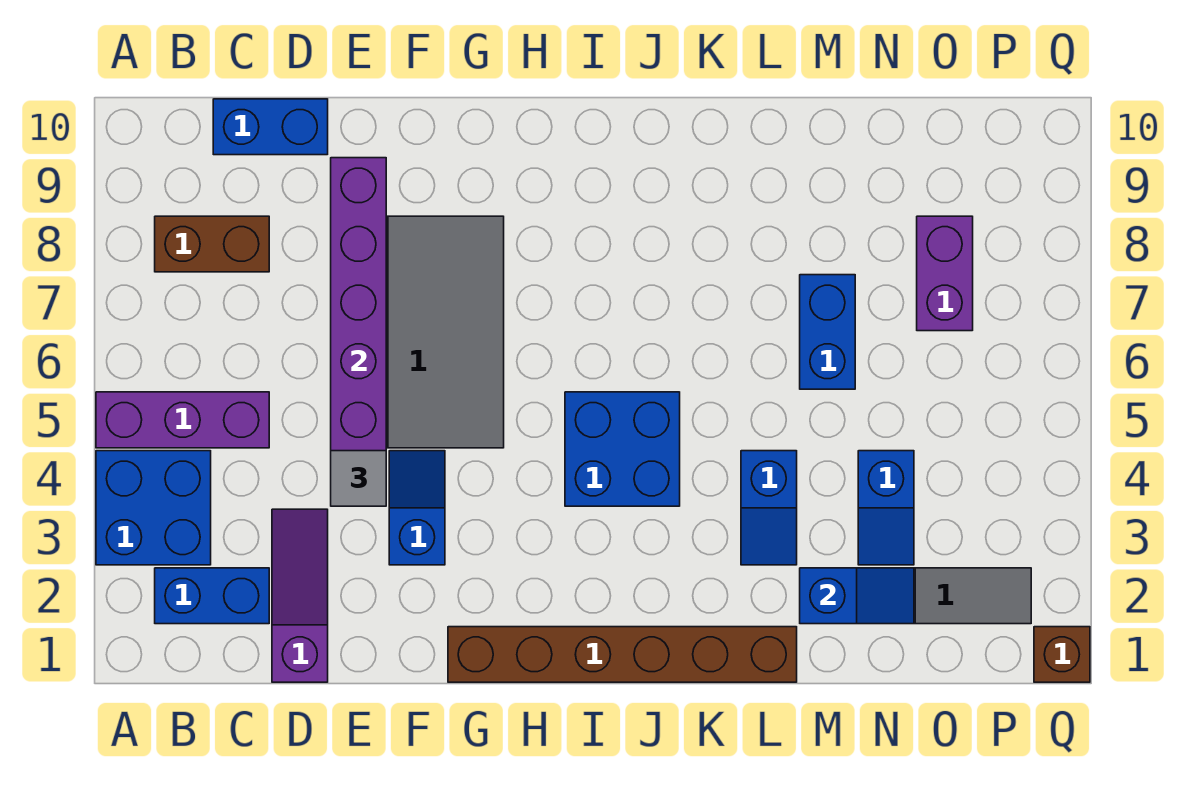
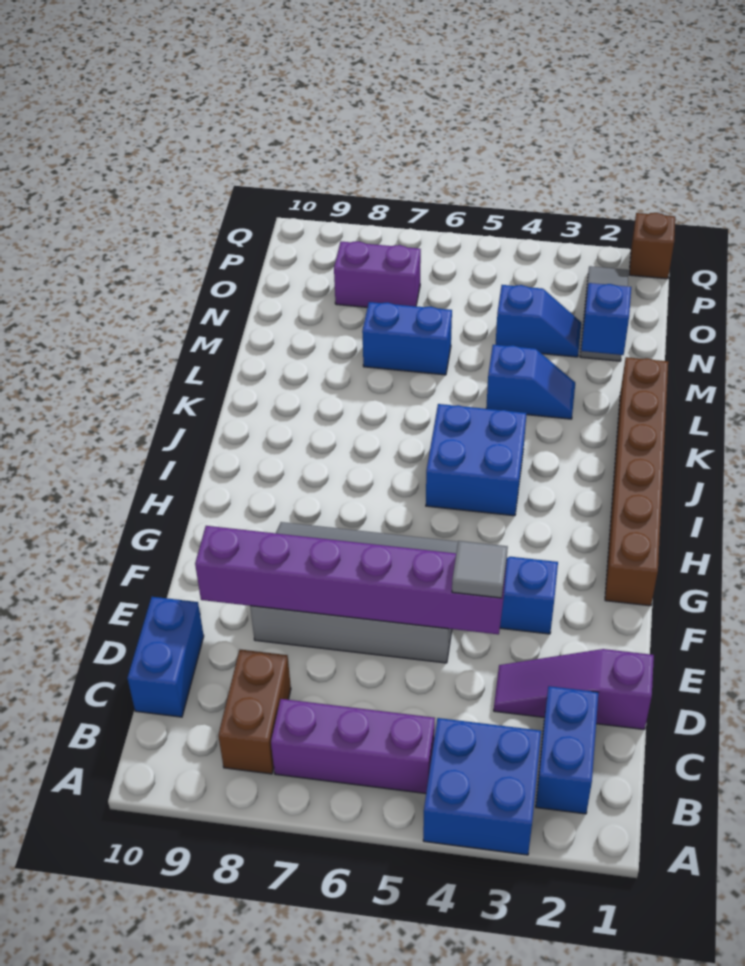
purple brick A5:C5 level 1 -> purple brick B5:B7 level 1

